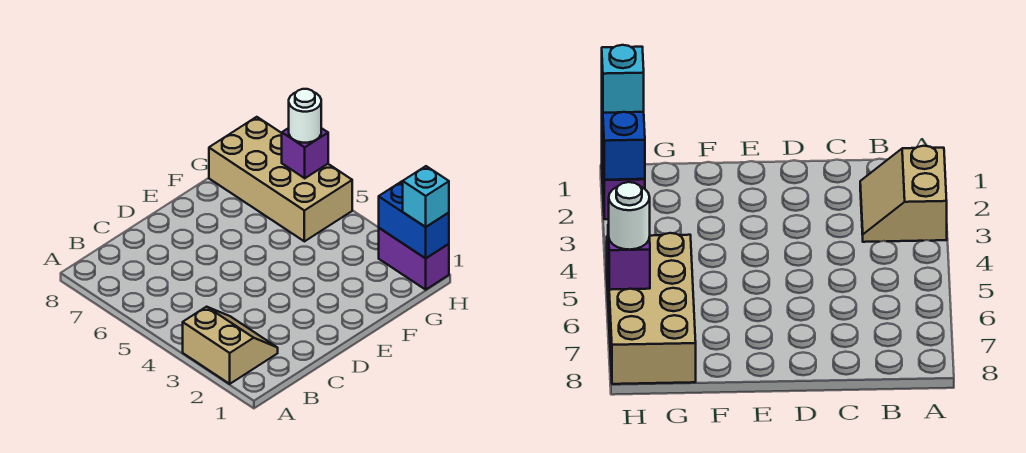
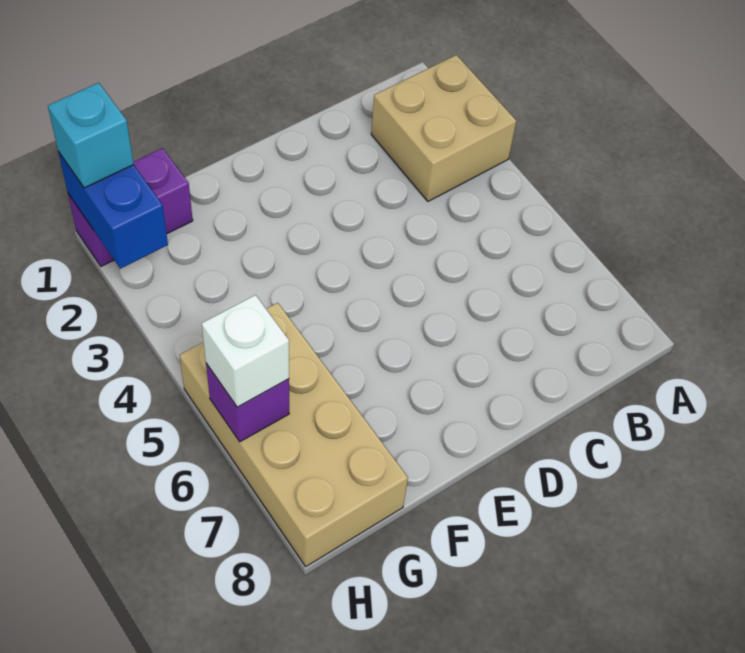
tan slope A2:B3 level 1 top A -> tan brick A2:B3 level 1
purple brick H1:H2 level 1 -> purple brick G1:H1 level 1
white round brick H6 level 3 -> white brick H6 level 3

